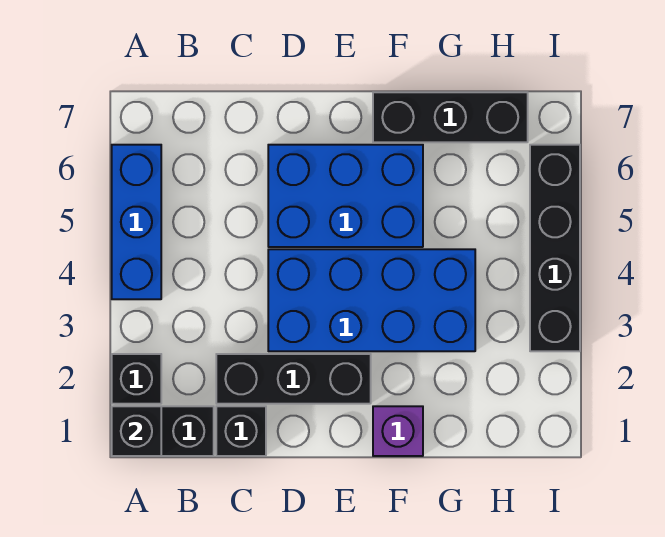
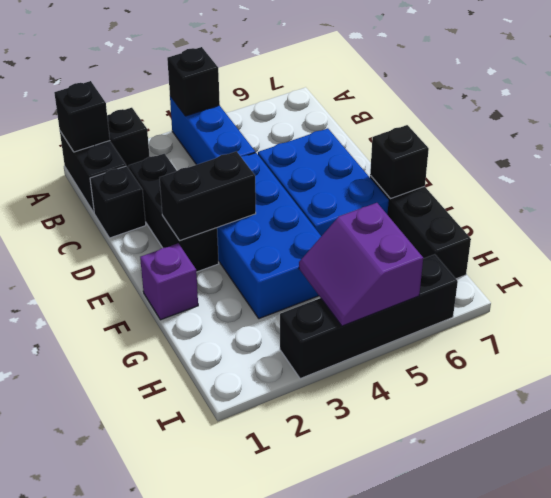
blue brick A4:A6 level 1 -> blue brick A4:C4 level 1
none -> black brick A4 level 2
none -> black brick E2:E3 level 2
none -> black brick F7 level 2
none -> purple slope H4:I5 level 2 top 5

